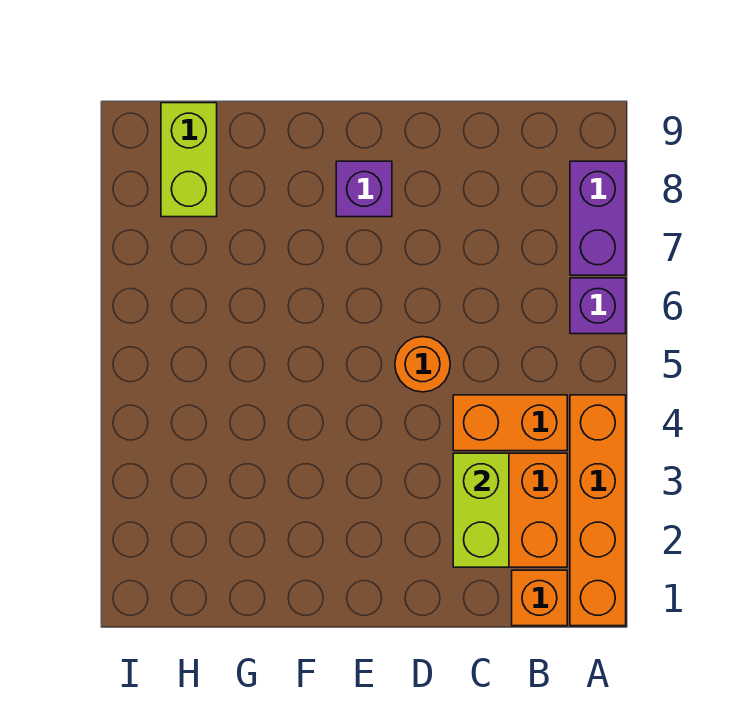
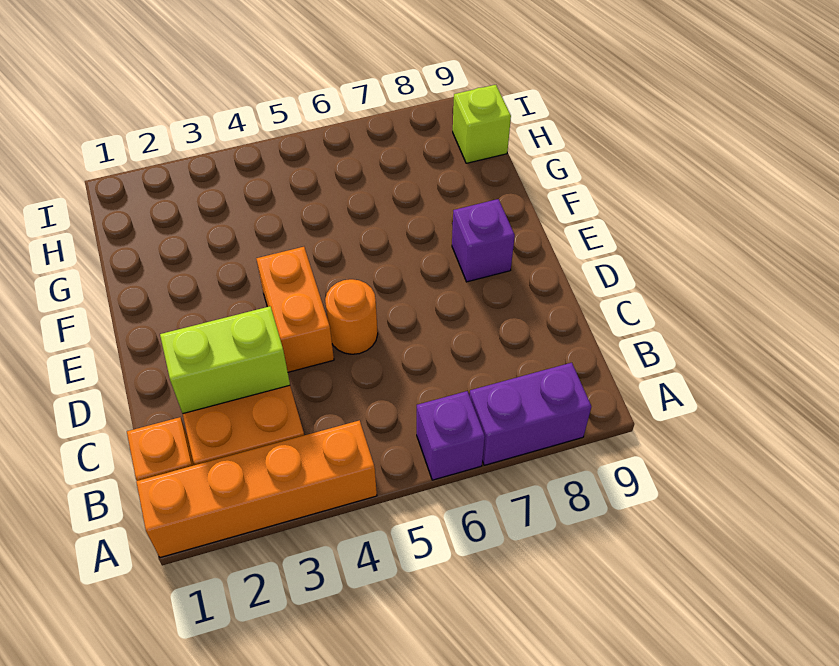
orange brick B4:C4 level 1 -> orange brick D4:E4 level 1
lime brick H8:H9 level 1 -> lime brick H9 level 1

